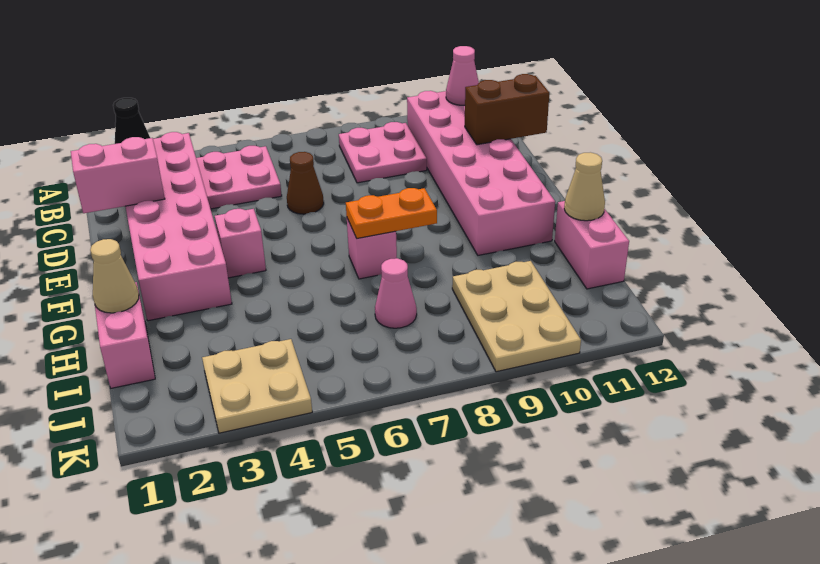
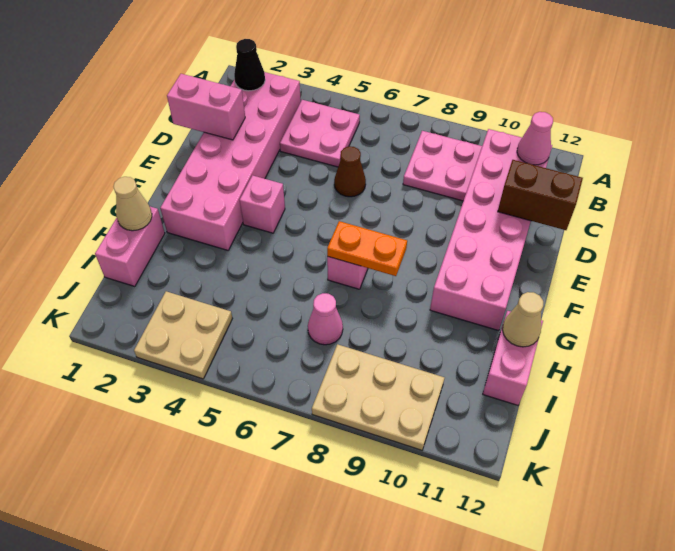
tan plate I9:K10 level 1 -> tan plate J8:K10 level 1

